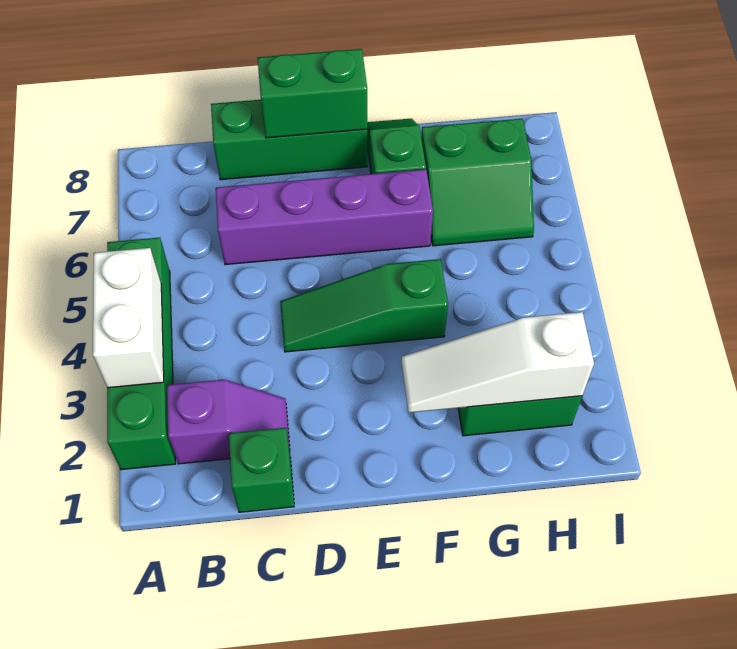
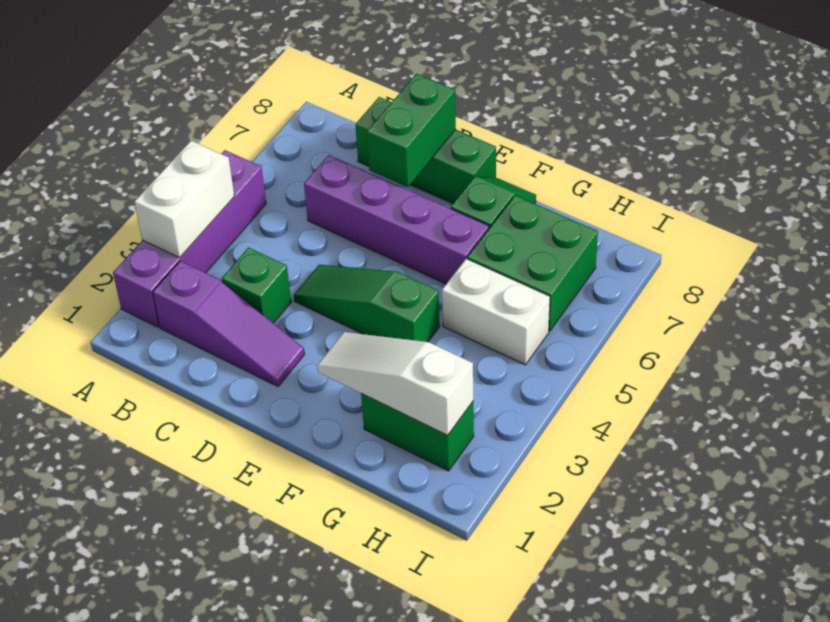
green brick A2:A5 level 1 -> purple brick A2:A5 level 1
purple slope B2:C2 level 1 top B -> purple slope B2:D2 level 1 top B
green brick C1 level 1 -> green brick C3 level 1
green brick D8:E8 level 2 -> green brick D7:D8 level 2
none -> white brick G5:H5 level 1
green slope G6:H7 level 1 top 7 -> green brick G6:H7 level 1

